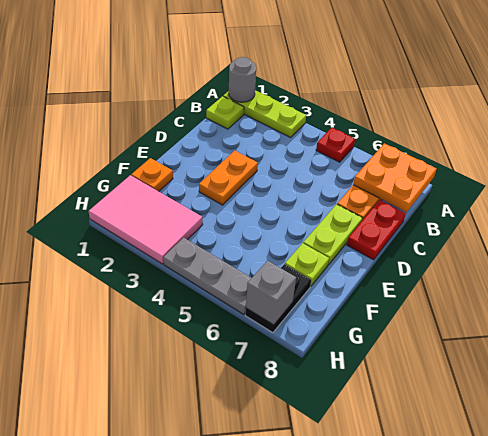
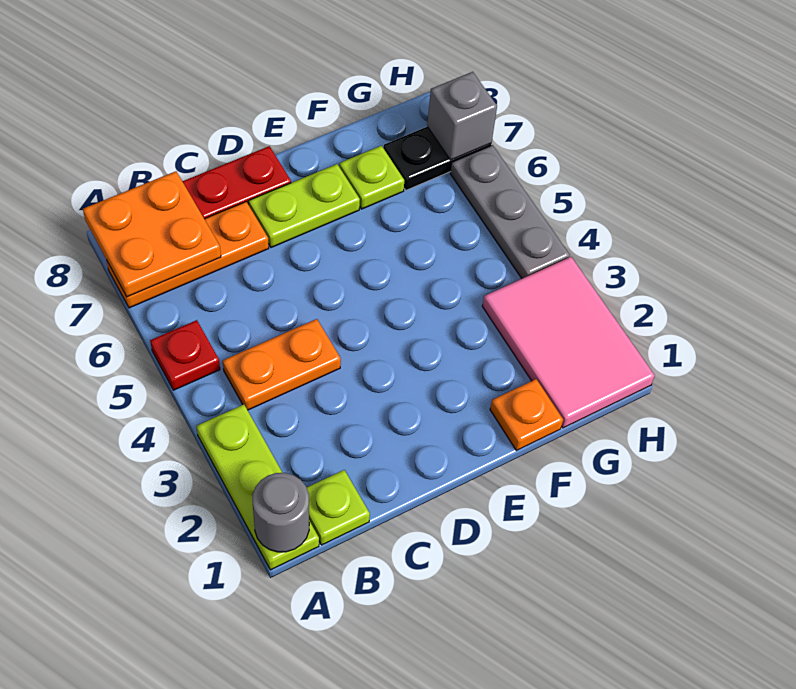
orange plate D3:E3 level 1 -> orange plate B4:C4 level 1

